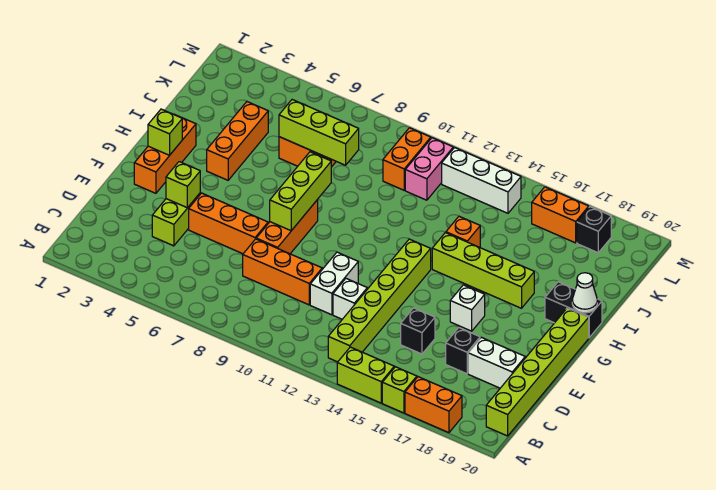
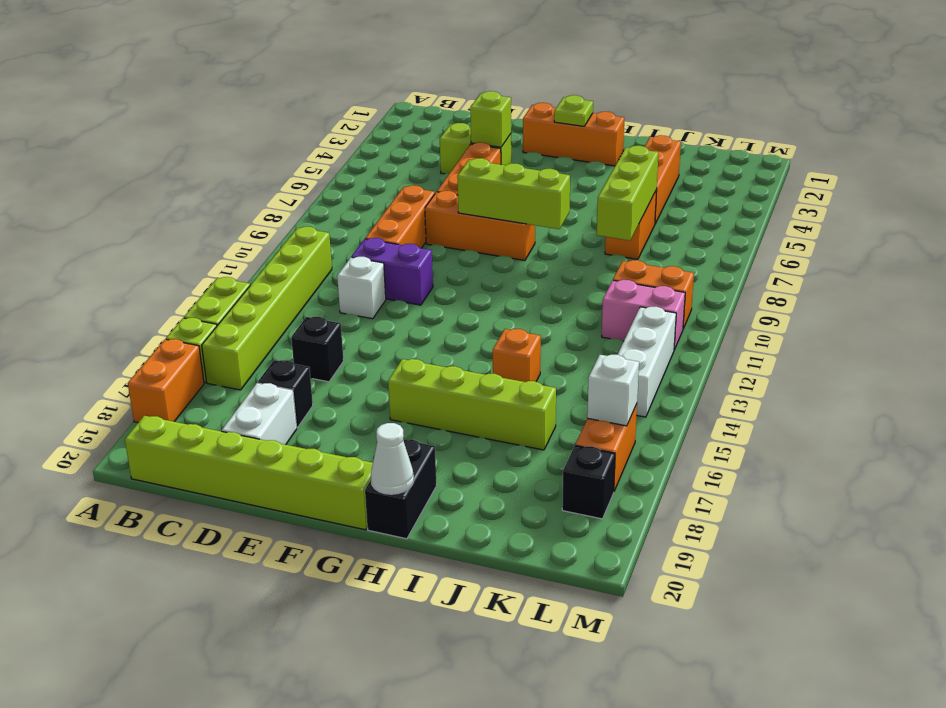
lime brick B13:G13 level 1 -> lime brick B11:B16 level 1
white brick D11:E11 level 1 -> purple brick D11:E11 level 1
white brick F16 level 1 -> white brick L16 level 2
lime brick G2 level 2 -> lime plate G2 level 2
orange brick H4:J4 level 1 -> orange brick J3:J5 level 1
lime brick H14:H17 level 1 -> lime brick G16:J16 level 1

